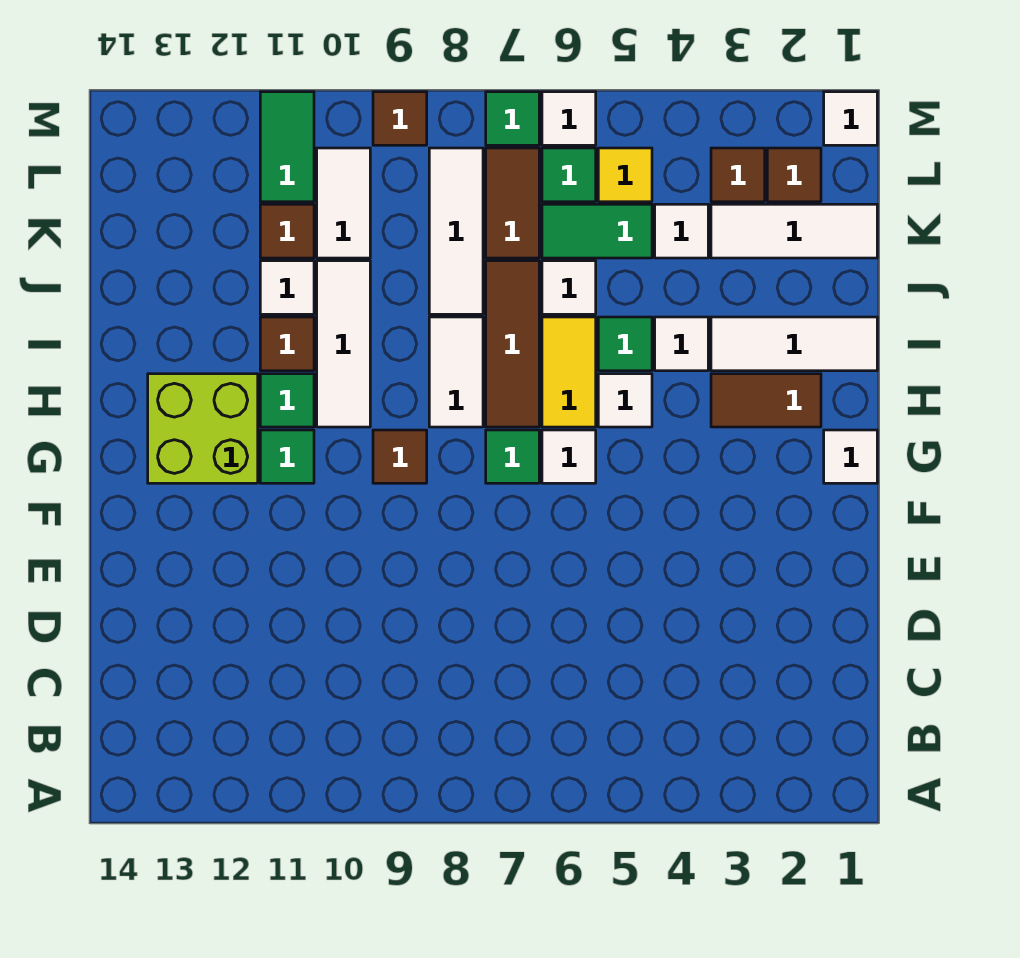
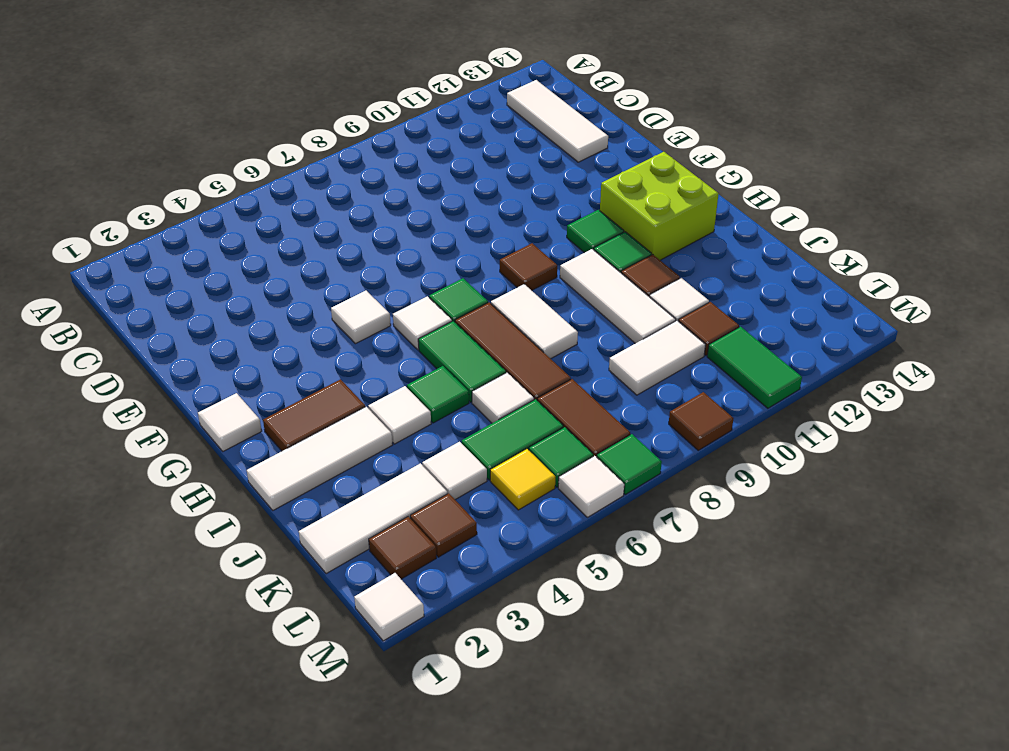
white tile H5 level 1 -> white tile F5 level 1
yellow tile H6:I6 level 1 -> green tile H6:I6 level 1
white tile J8:L8 level 1 -> white tile B13:D13 level 1
white tile K10:L10 level 1 -> white tile K9:K10 level 1

